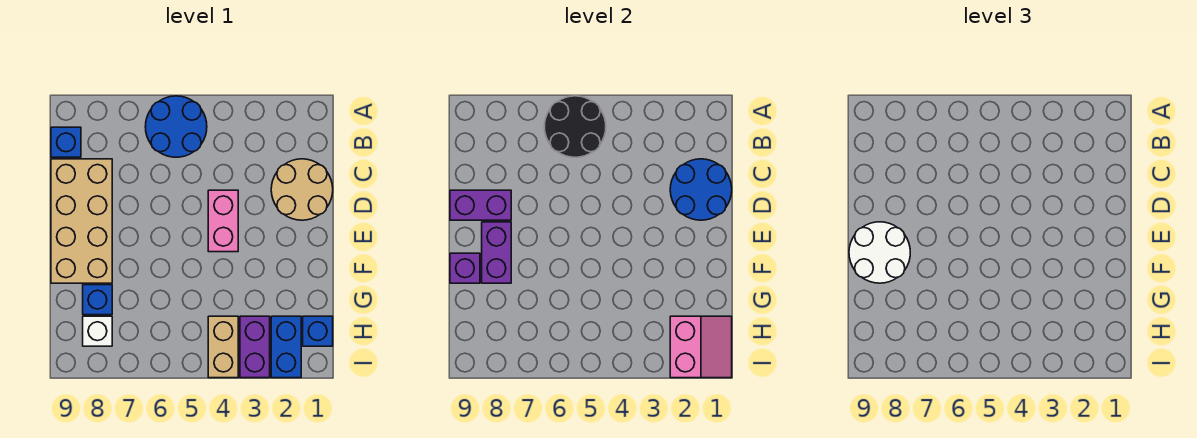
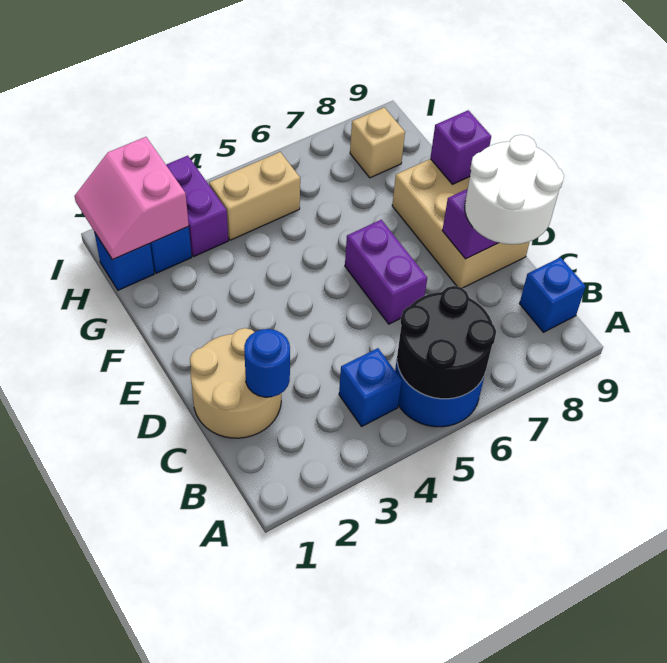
blue round brick C1:D2 level 2 -> blue round brick C2 level 2
tan brick C8:F9 level 1 -> tan brick D8:F9 level 1
pink brick D4:E4 level 1 -> none
purple brick E8:F8 level 2 -> purple brick D6:E6 level 1
white round brick E8:F9 level 3 -> white round brick C8:D9 level 3
blue brick G8 level 1 -> blue brick B4 level 1
tan brick H4:I4 level 1 -> tan brick H4:H5 level 1
white brick H8 level 1 -> tan brick H8 level 1

